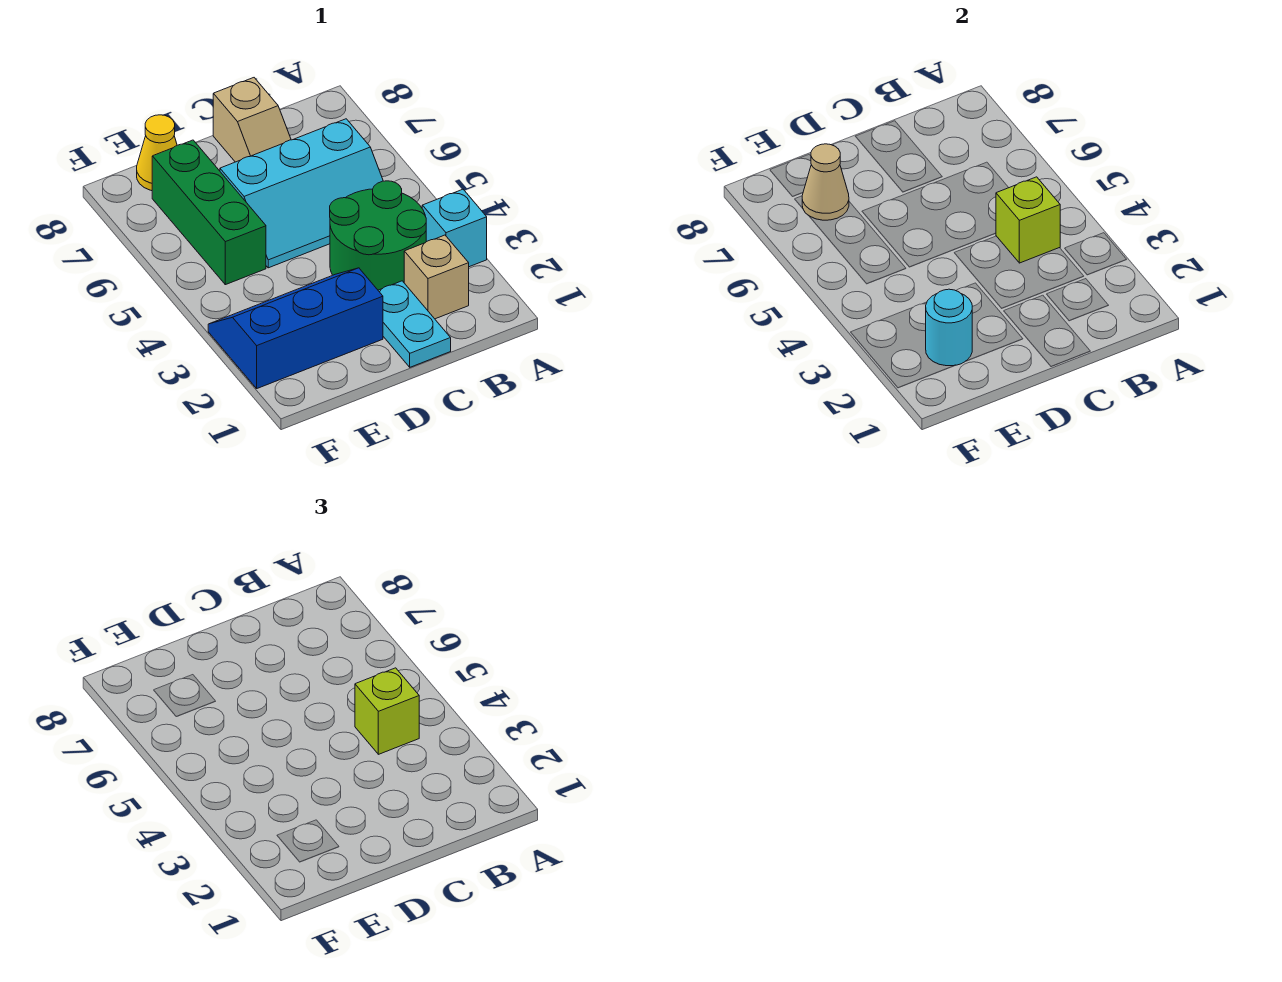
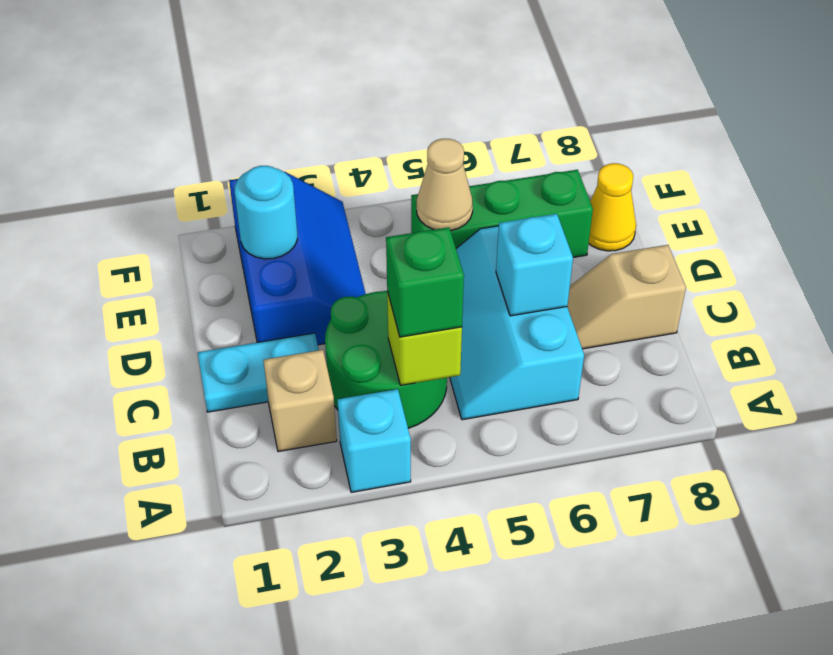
lime brick B4 level 3 -> green brick B4 level 3
none -> cyan brick C6 level 2
tan cone E7 level 2 -> tan cone E5 level 2

